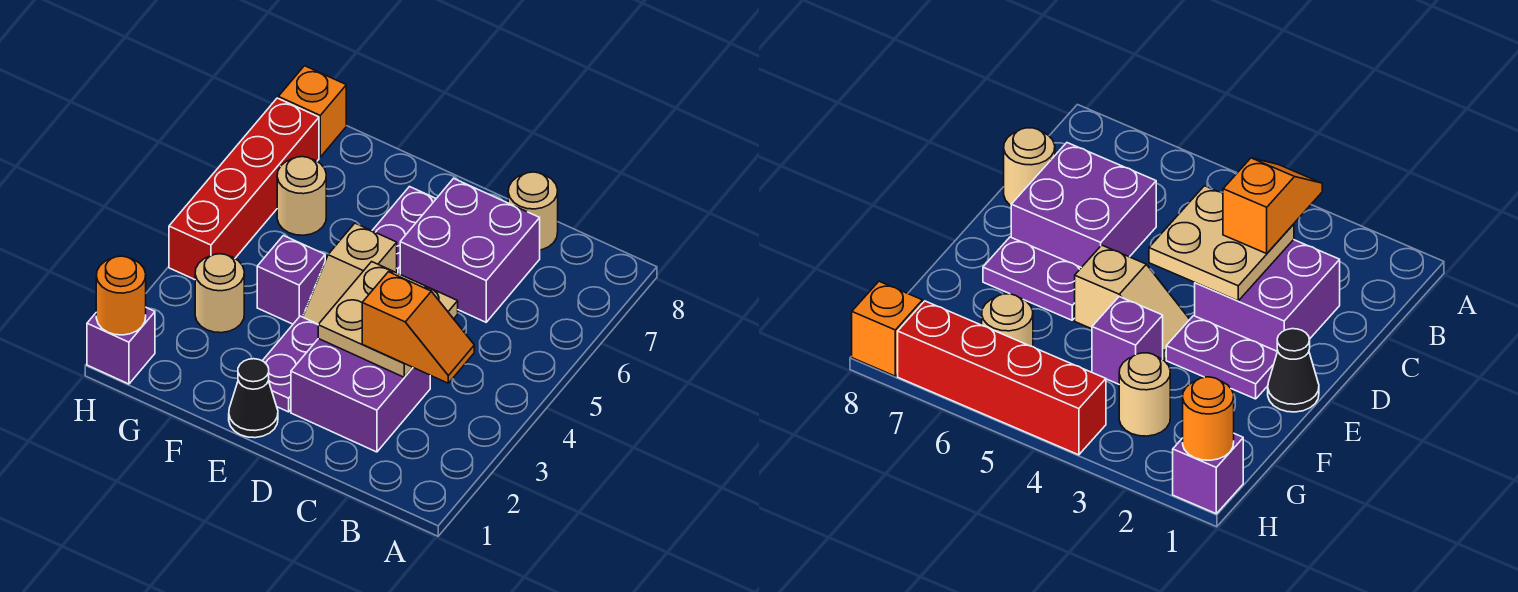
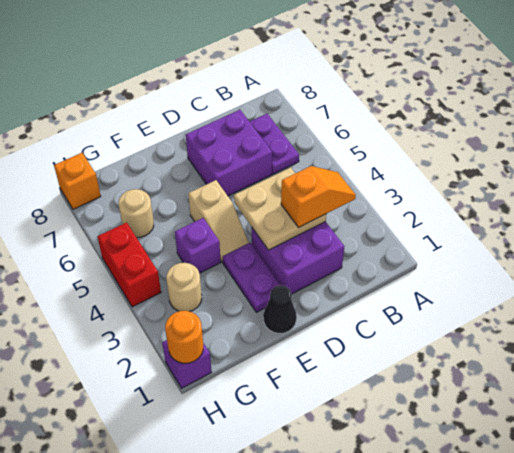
tan round brick C8 level 1 -> none
purple plate E6:E7 level 1 -> purple plate B6:B7 level 1
red brick H4:H7 level 1 -> red brick H4:H5 level 1

